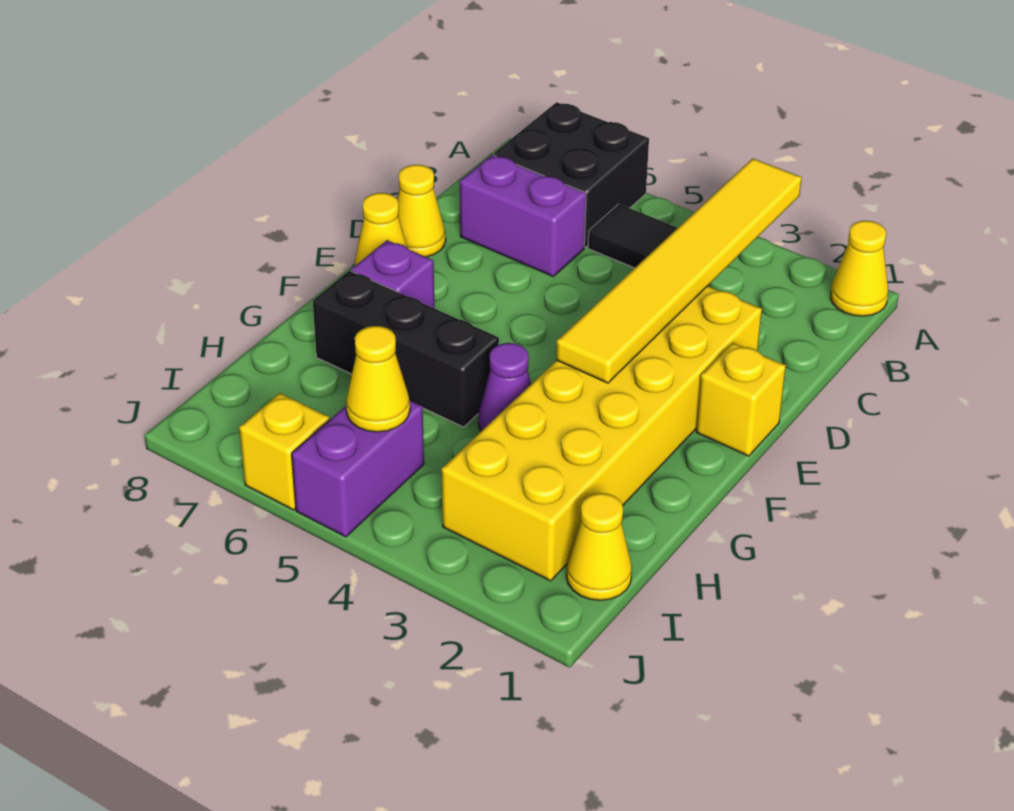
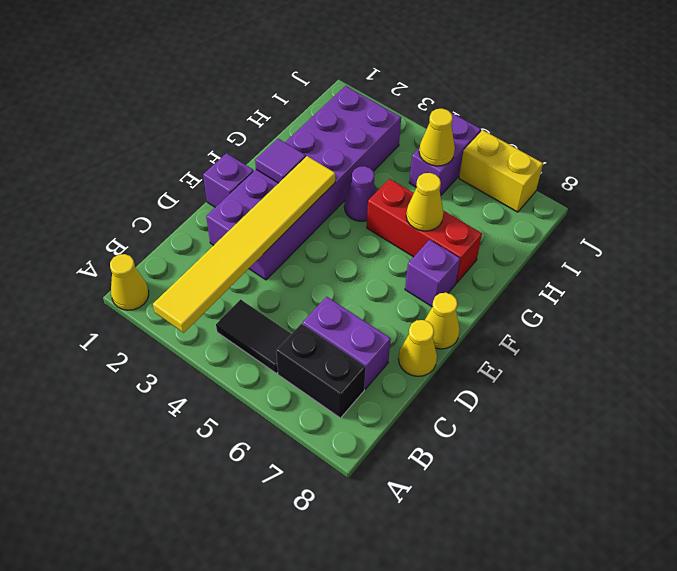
black brick A6:B7 level 1 -> black brick B6:B7 level 1
yellow brick D2:I3 level 1 -> purple brick D2:I3 level 1
yellow brick E1 level 1 -> purple brick E1 level 1
none -> purple tile F2 level 2
black brick G5:G7 level 1 -> red brick G5:G7 level 1
yellow cone I1 level 1 -> yellow cone G6 level 2
yellow brick J6 level 1 -> yellow brick J6:J7 level 1

